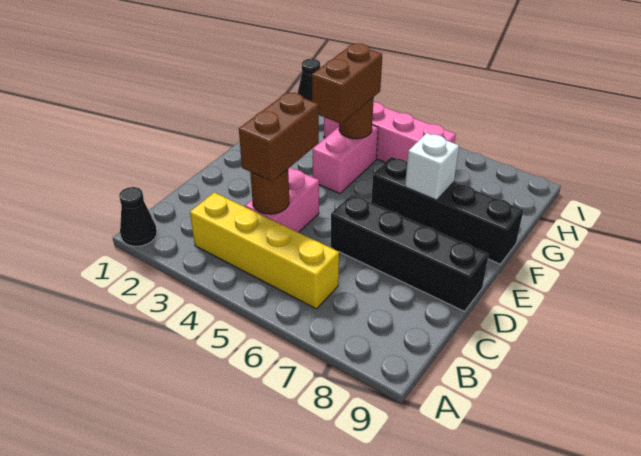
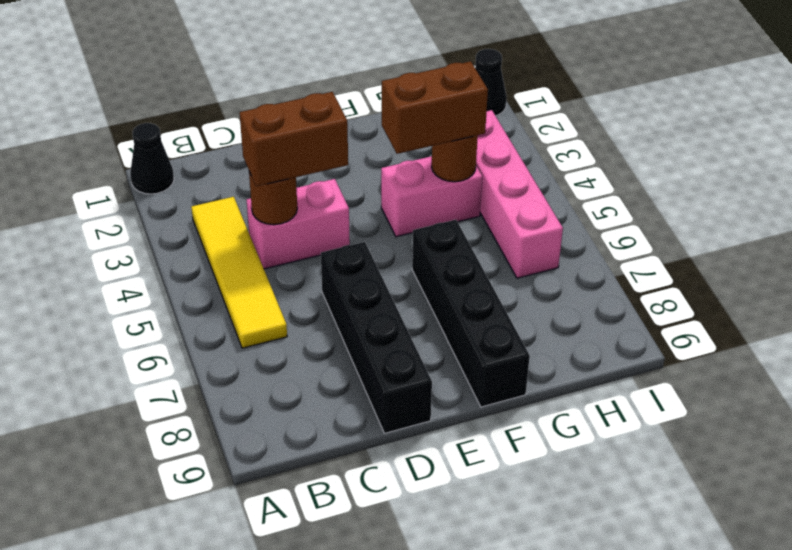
yellow brick B3:B6 level 1 -> yellow tile B3:B6 level 1
white brick F7 level 2 -> none

